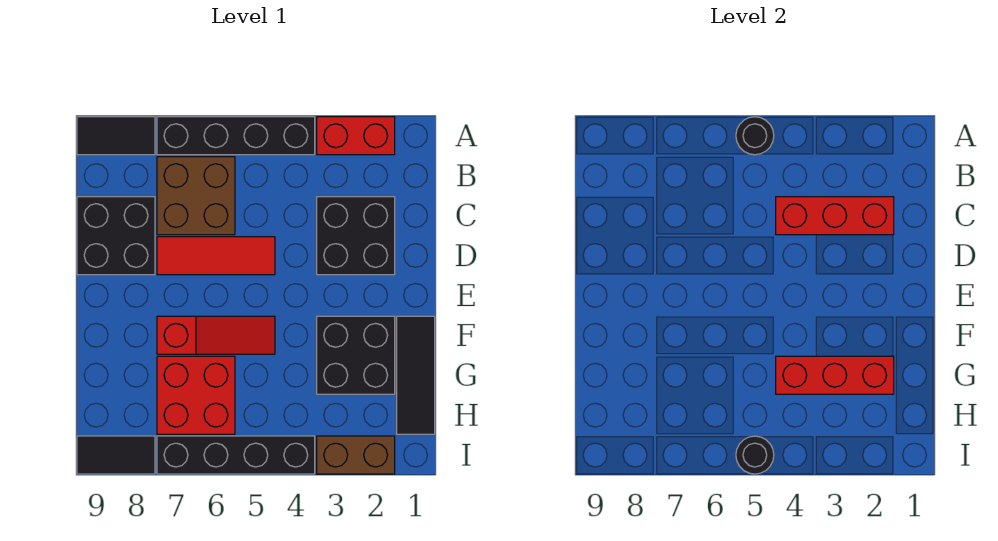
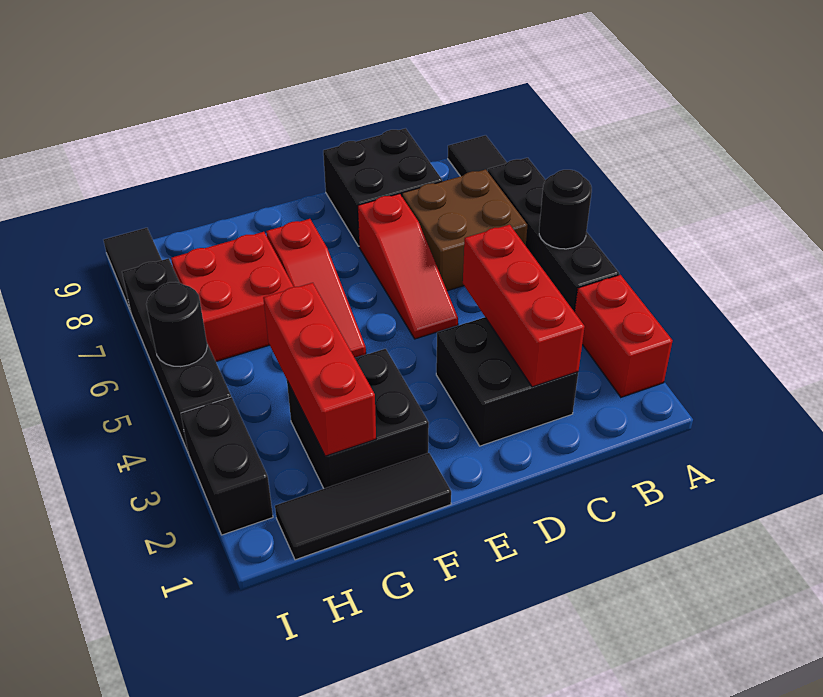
red tile D5:D7 level 1 -> red slope D5:D7 level 1 top 7
brown brick I2:I3 level 1 -> black brick I2:I3 level 1

